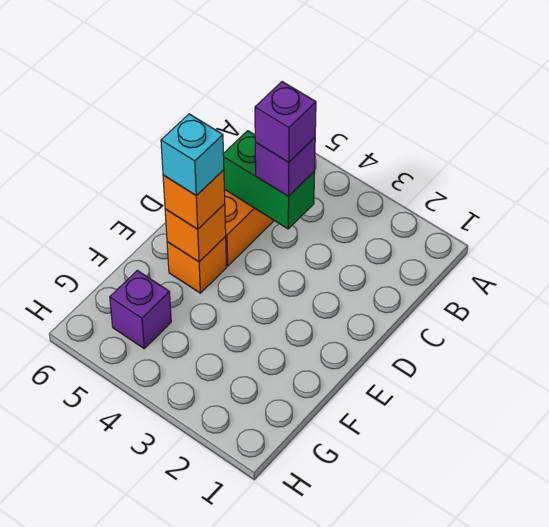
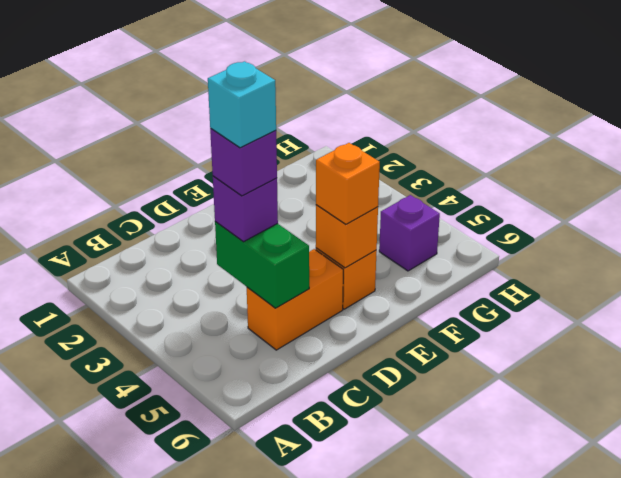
cyan brick E5 level 4 -> cyan brick C4 level 5

